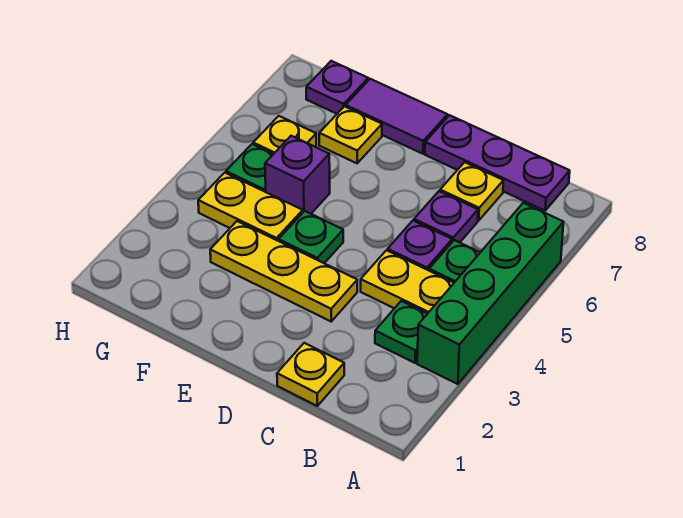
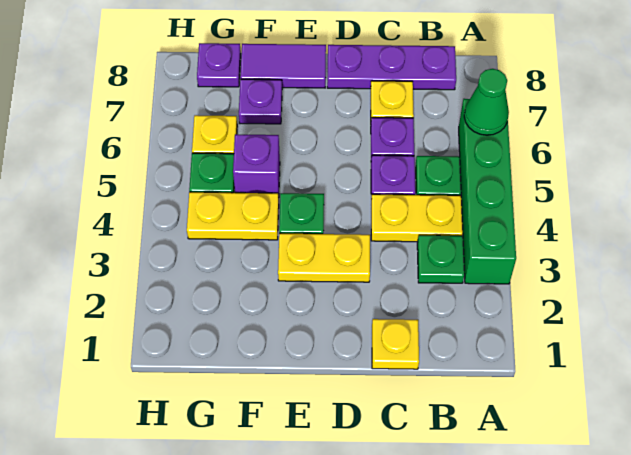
none -> green cone A6 level 2
yellow plate D3:F3 level 1 -> yellow plate D3:E3 level 1
yellow plate F7 level 1 -> purple plate F7 level 1

